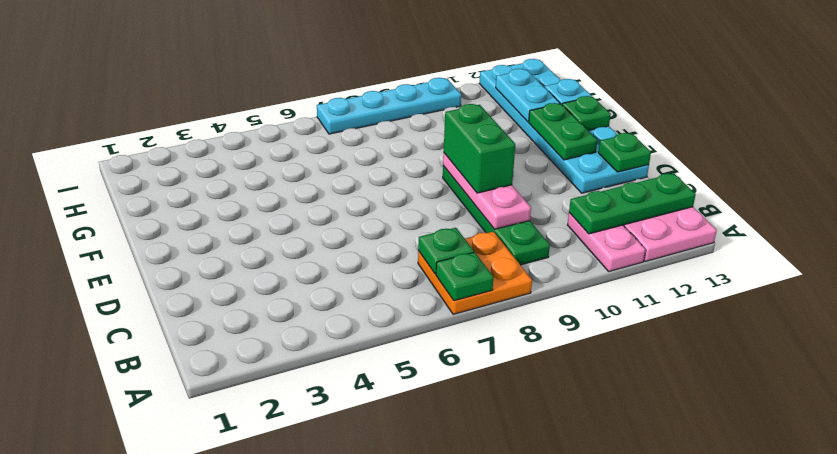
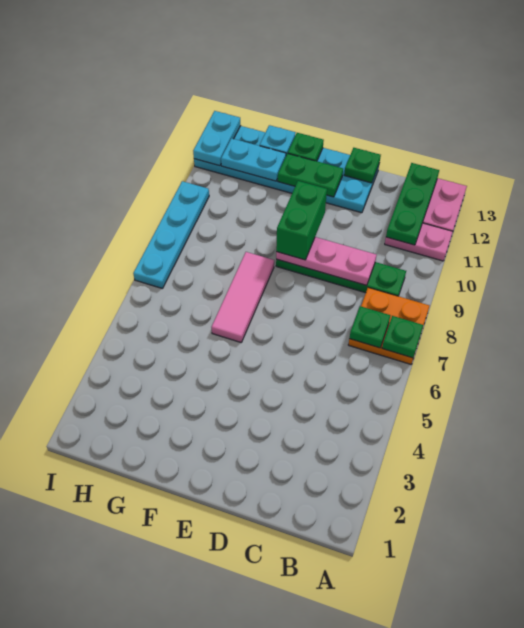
green brick D9:E9 level 3 -> green brick E9:E10 level 3
none -> pink tile F6:F8 level 1
none -> cyan plate I12:I13 level 2

